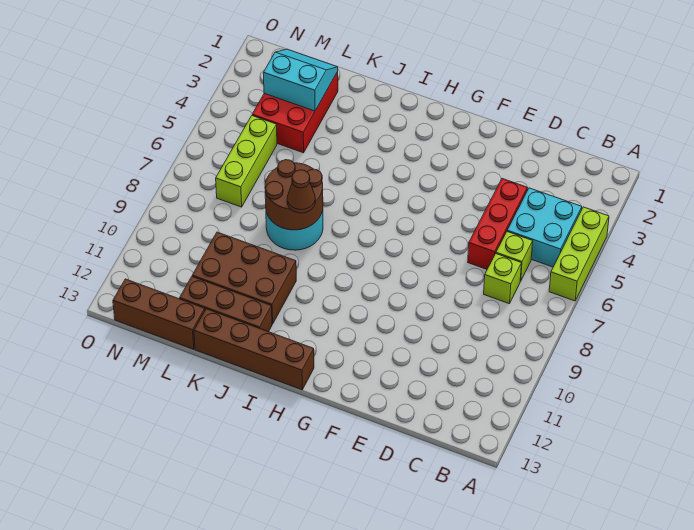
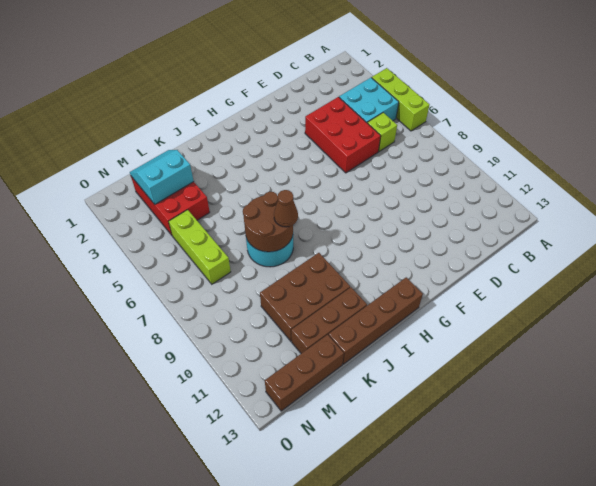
lime brick C7 level 1 -> none
red brick D4:D6 level 1 -> red brick D4:E6 level 1

